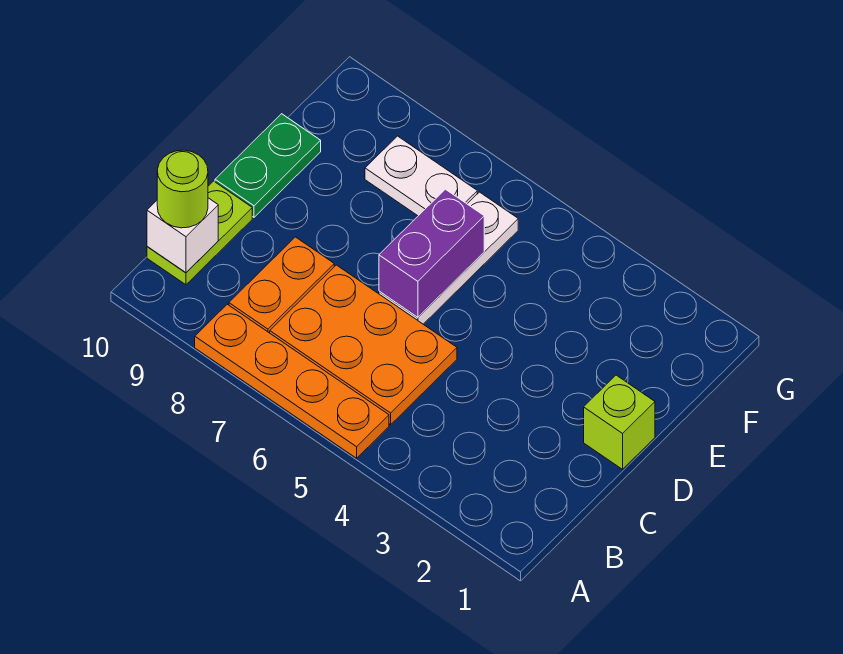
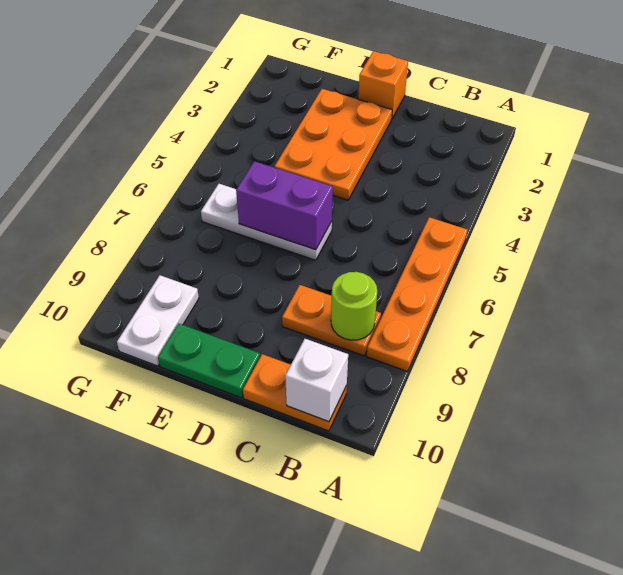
orange plate B5:C7 level 1 -> orange plate D2:E4 level 1
lime plate B10:C10 level 1 -> orange plate B10:C10 level 1
lime round brick B10 level 3 -> lime round brick B8 level 2
lime brick D1 level 1 -> orange brick D1 level 1
white plate F7:F8 level 1 -> white plate F9:F10 level 1

